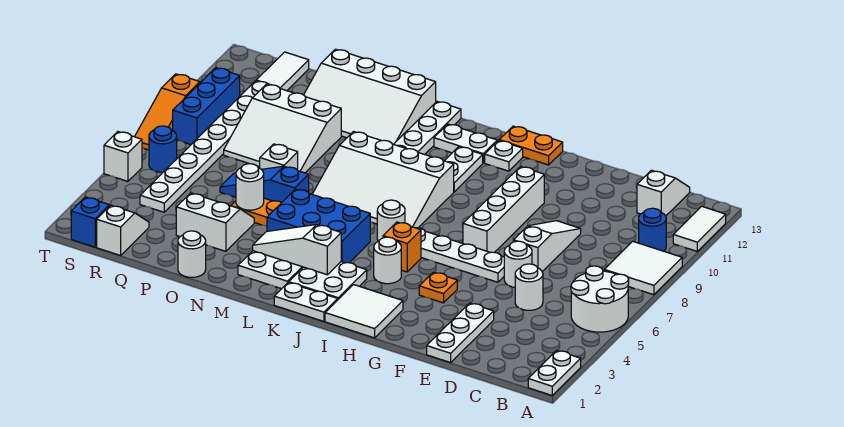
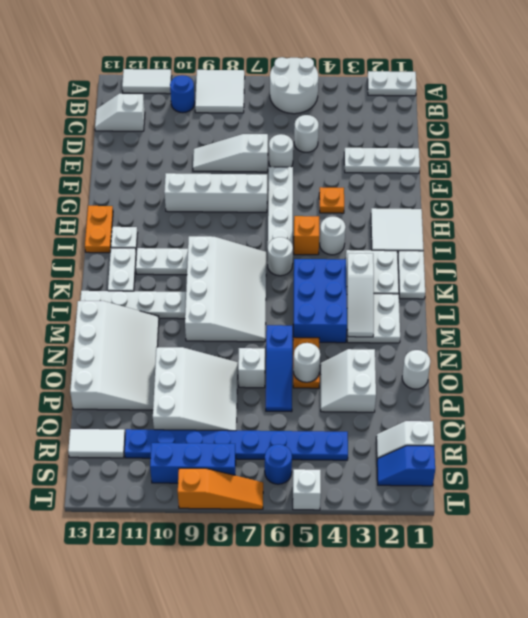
white plate R4:R11 level 1 -> blue plate R4:R11 level 1

